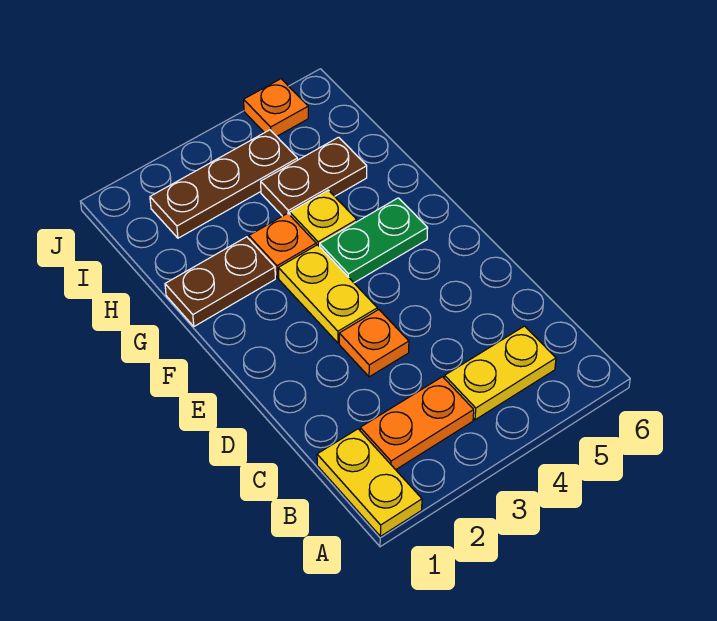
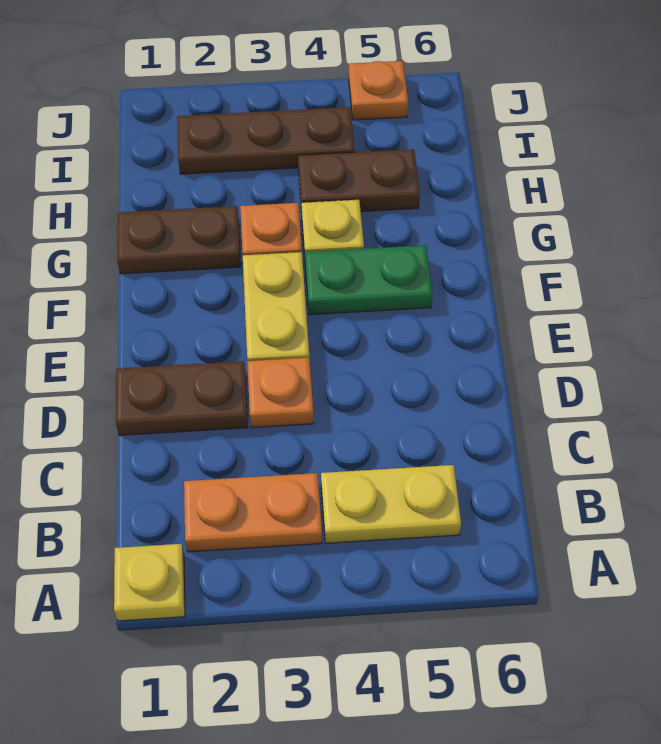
yellow plate A1:B1 level 1 -> yellow plate A1 level 1
none -> brown plate D1:D2 level 1

